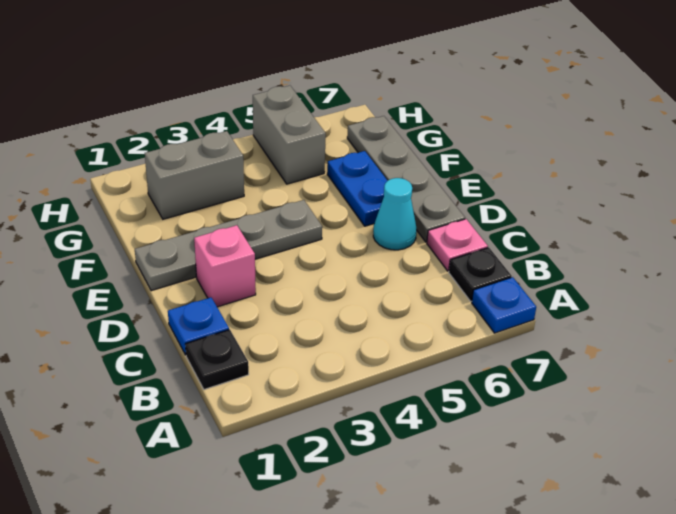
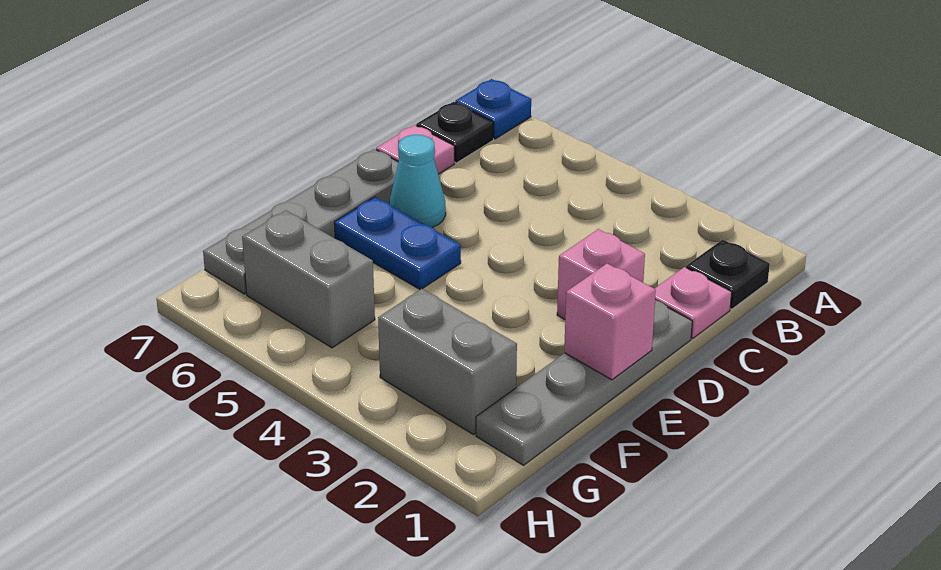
blue plate C1 level 1 -> pink plate C1 level 1
grey plate E1:E4 level 1 -> grey plate D1:G1 level 1
none -> pink brick E1 level 2
blue plate E6:F6 level 1 -> blue plate E5:E6 level 1
grey brick G5:H5 level 1 -> grey brick G5:G6 level 1

